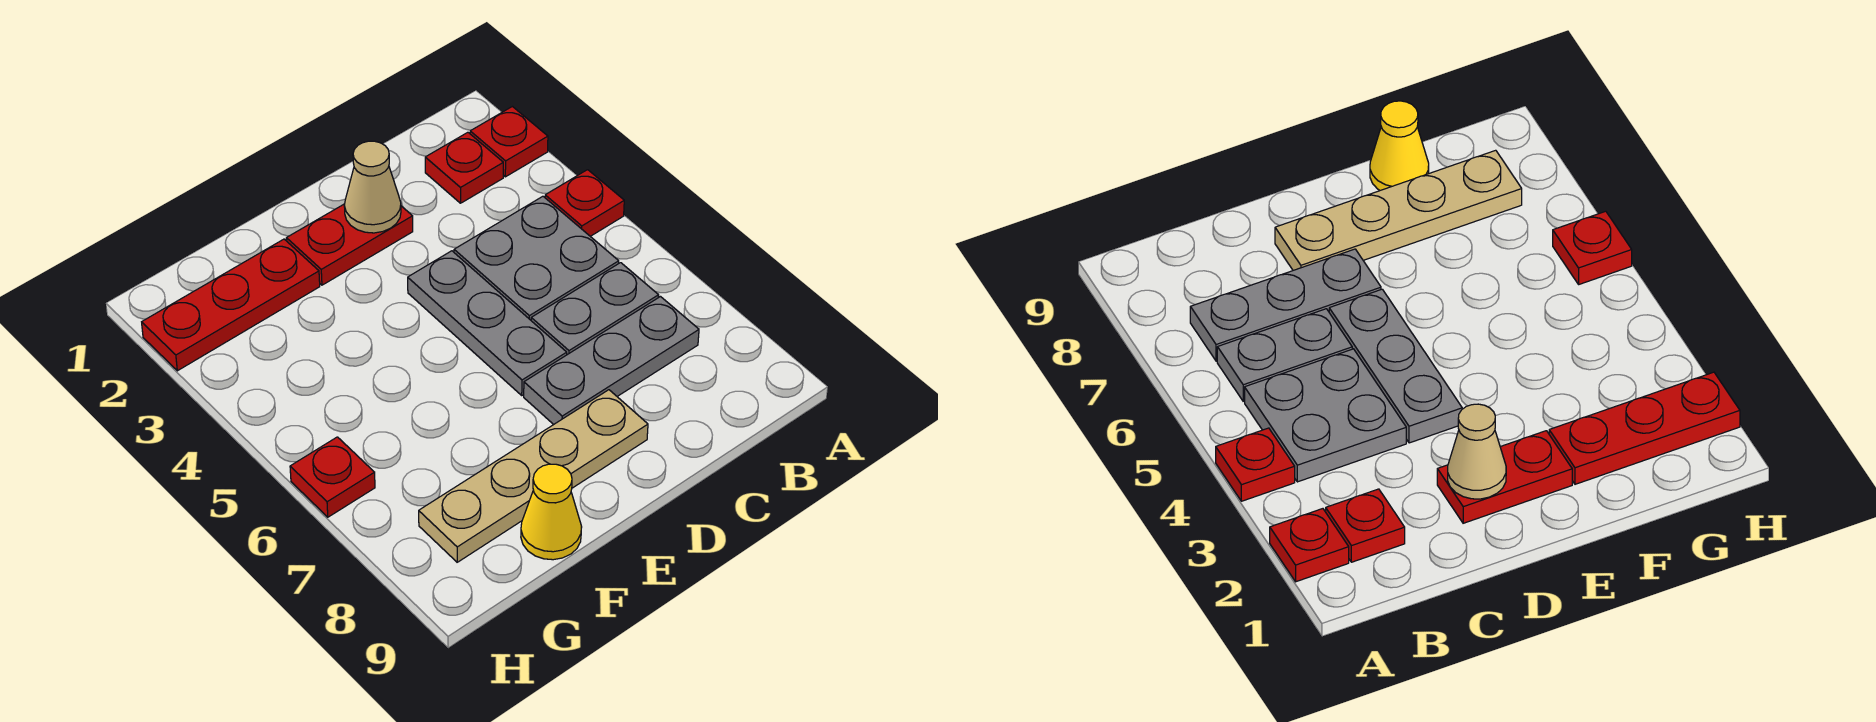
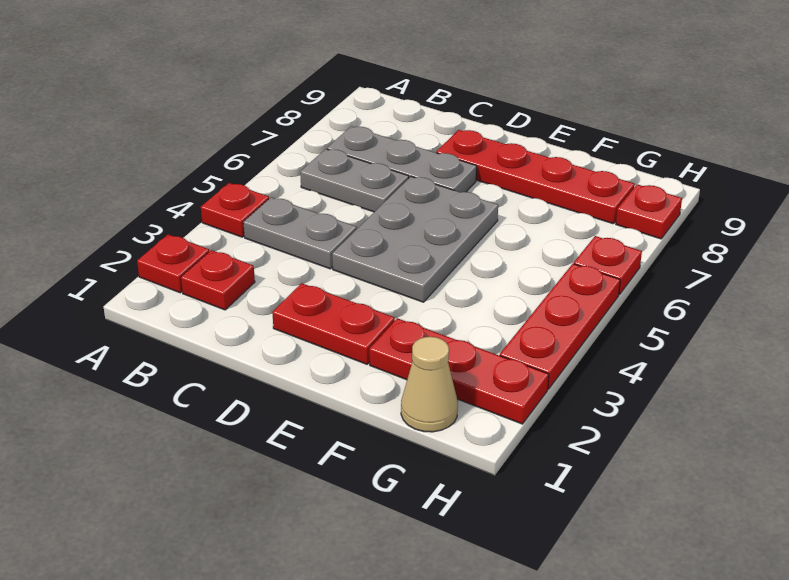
grey plate B4:C5 level 1 -> grey plate B4:C4 level 1
tan cone D2 level 2 -> tan cone G1 level 1
grey plate D4:D6 level 1 -> grey plate D4:E6 level 1
tan plate D8:G8 level 1 -> red plate D8:G8 level 1
yellow cone F9 level 1 -> none
none -> red plate H3:H5 level 1
none -> red plate H8 level 1

